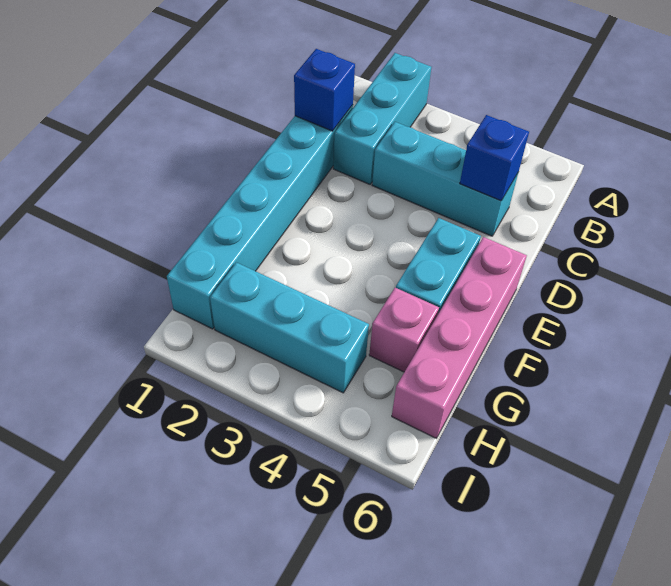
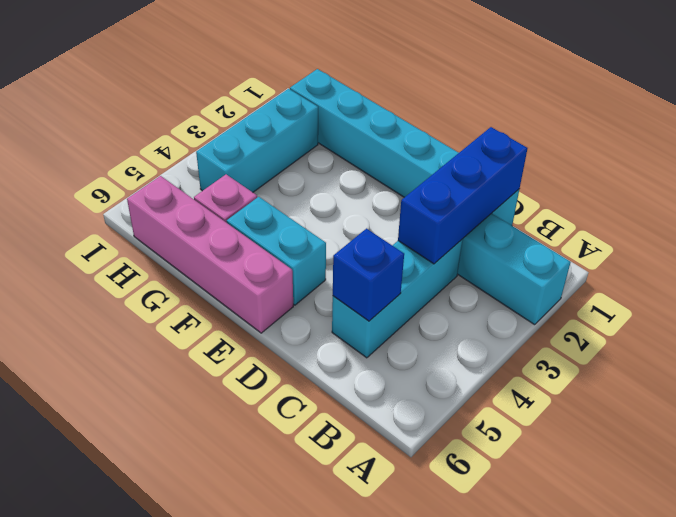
blue brick C1 level 2 -> blue brick C1:C3 level 2

